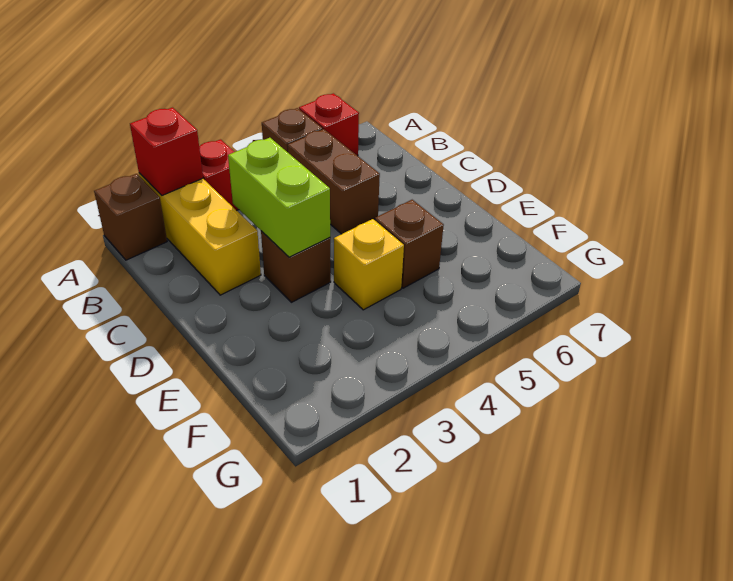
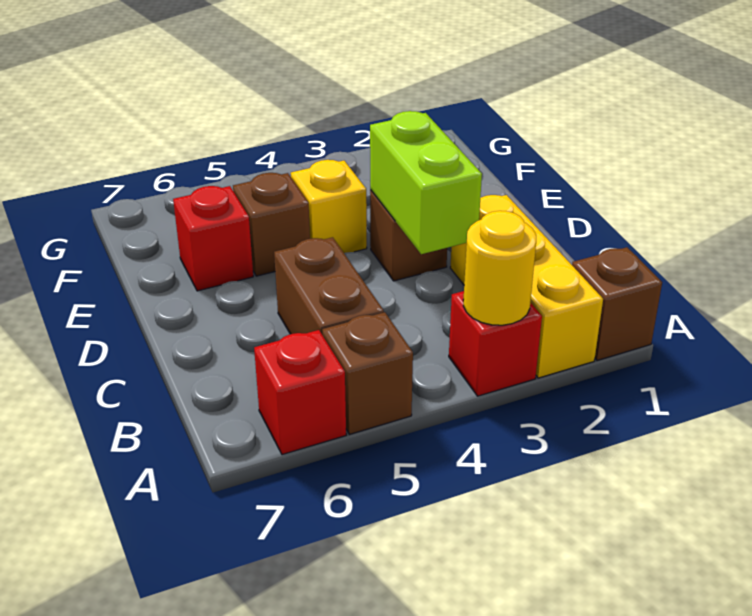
red brick A2 level 2 -> red brick E6 level 1
none -> yellow round brick A3 level 2

